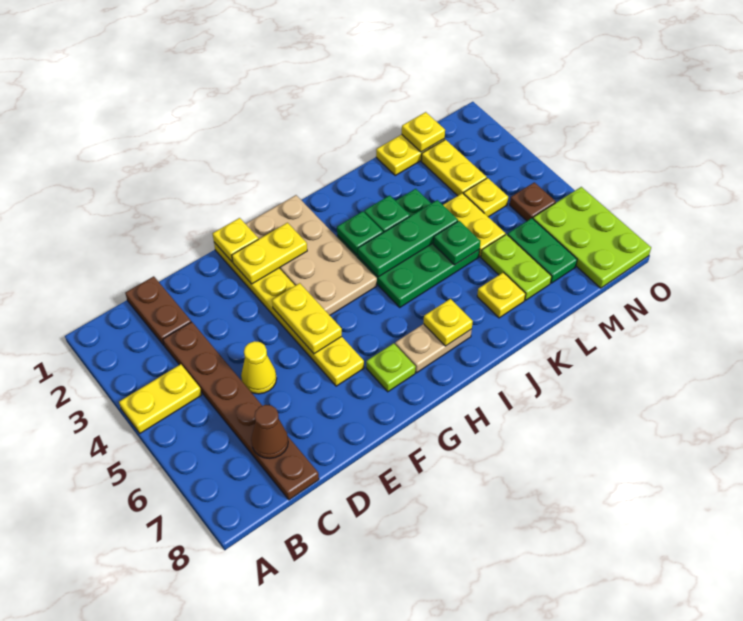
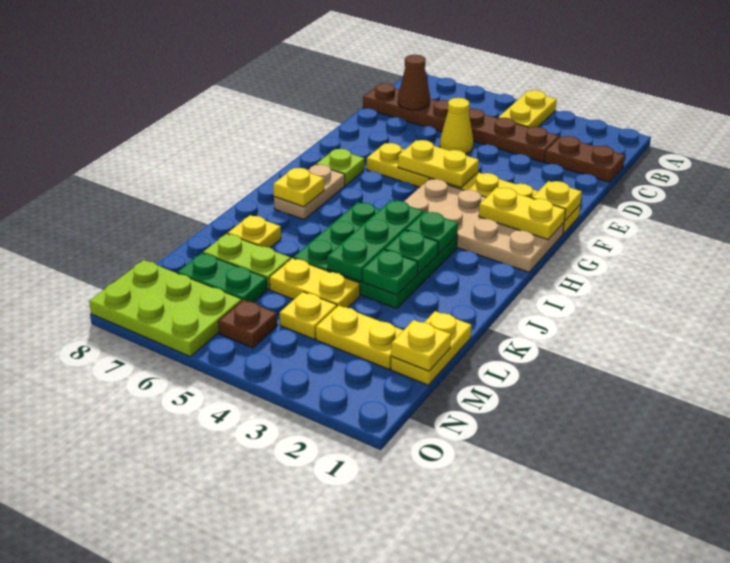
yellow plate F2:G2 level 2 -> yellow plate G1:G2 level 2
green plate K5 level 2 -> green plate K3 level 2

